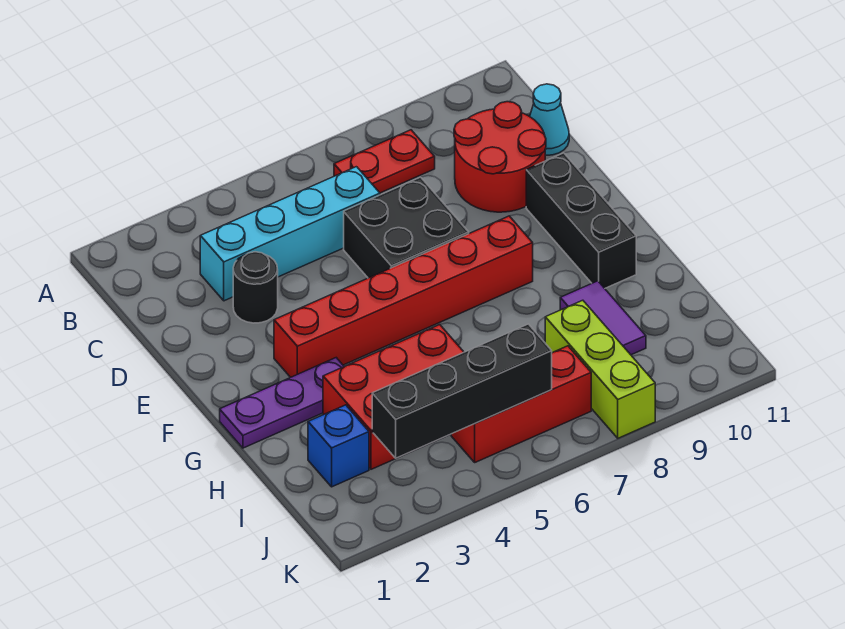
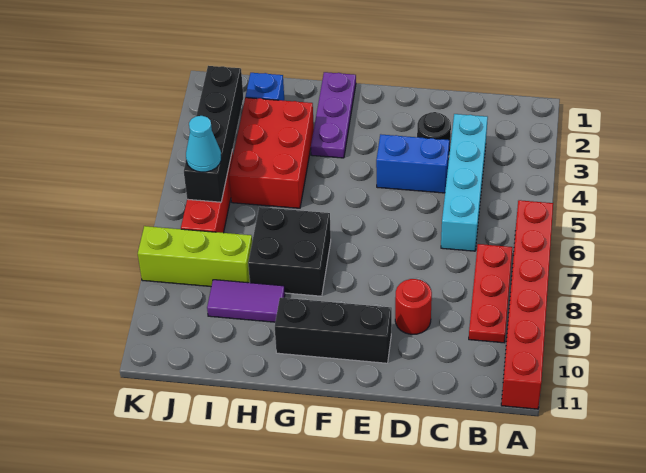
red plate B7:B8 level 1 -> red plate B7:B9 level 1
red round brick C9:D10 level 1 -> red round brick D9 level 1
cyan cone C11 level 1 -> cyan cone J6 level 3
none -> blue brick D4:E4 level 1
black brick D6:E7 level 1 -> black brick G7:H8 level 1
red brick F3:F8 level 1 -> red brick A6:A11 level 1

